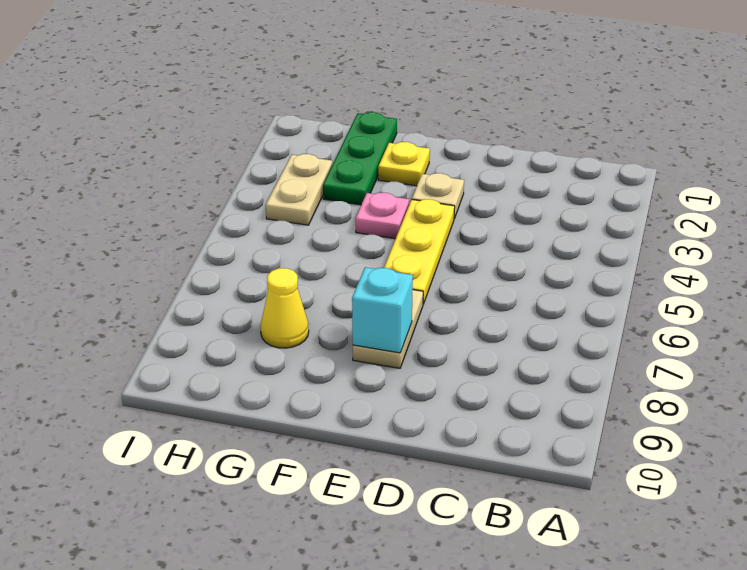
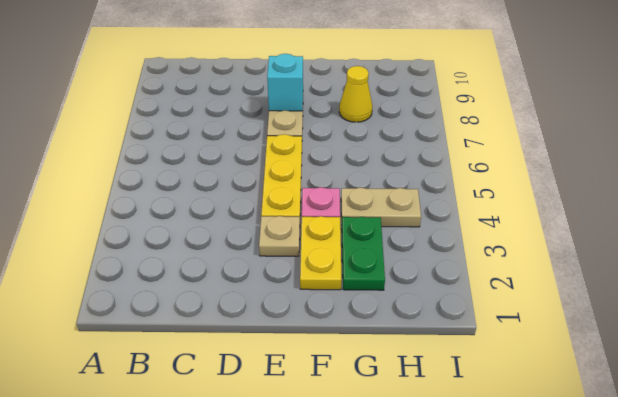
yellow plate F2 level 1 -> yellow plate F2:F3 level 1
green plate G1:G3 level 1 -> green plate G2:G3 level 1
tan plate H3:H4 level 1 -> tan plate G4:H4 level 1

